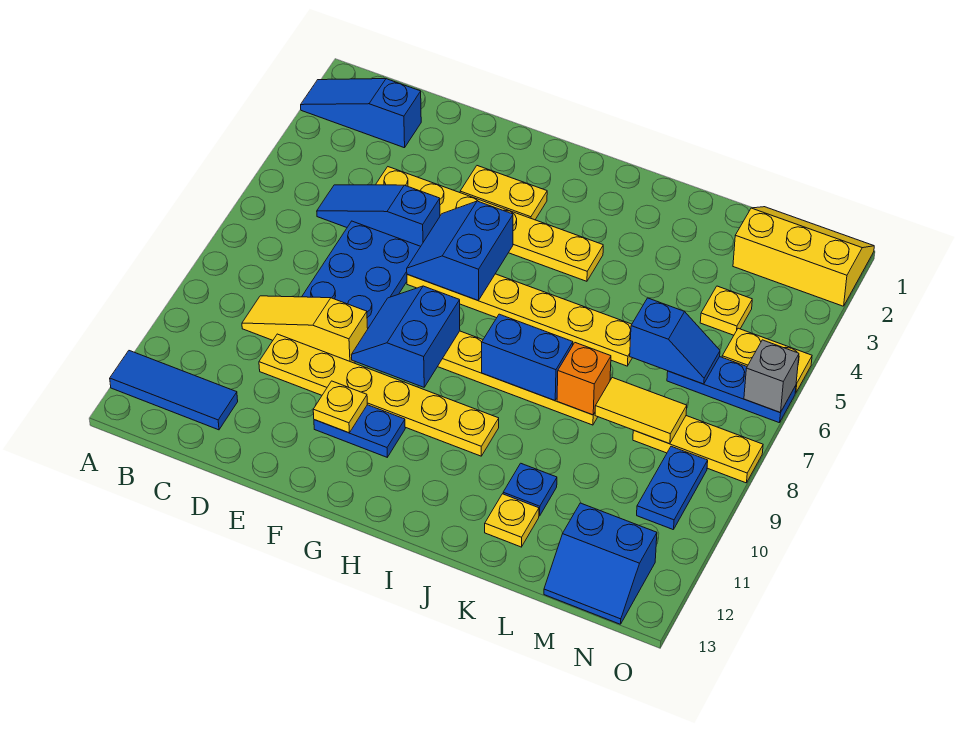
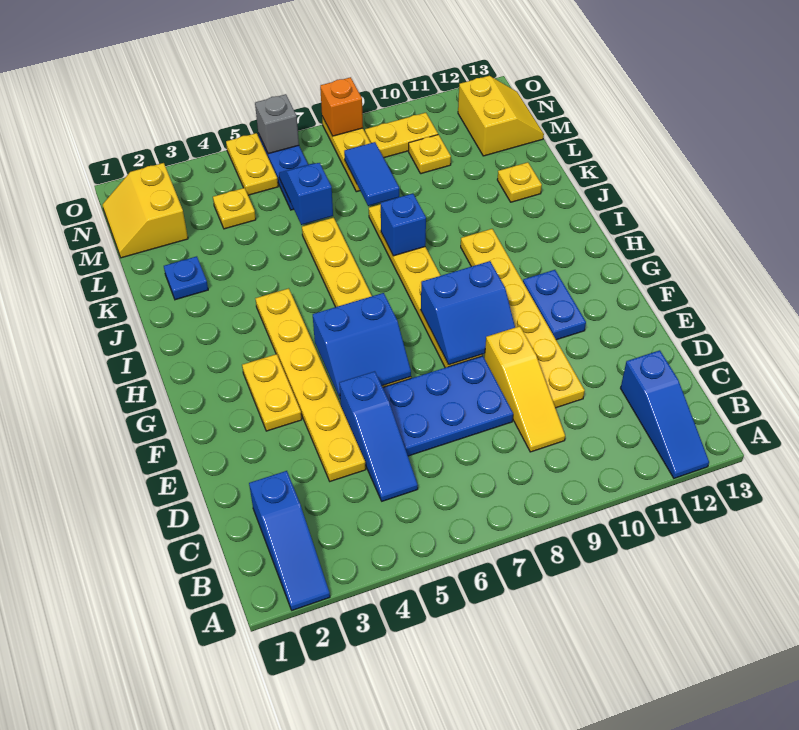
blue tile A12:C12 level 1 -> blue slope A12:C12 level 1 top C
yellow plate F11 level 2 -> yellow plate M10 level 1
blue brick I8:J8 level 2 -> blue brick J8 level 2
orange brick K8 level 2 -> orange brick O8 level 2
blue plate K11 level 1 -> blue plate K2 level 1
yellow tile L8:M8 level 2 -> blue tile L8:M8 level 2
yellow slope M1:O2 level 1 top 2 -> yellow slope M1:N2 level 1 top 2
blue slope M12:N13 level 1 top 12 -> yellow slope M12:N13 level 1 top 12
blue plate N9:N10 level 1 -> yellow plate N9:N10 level 1

